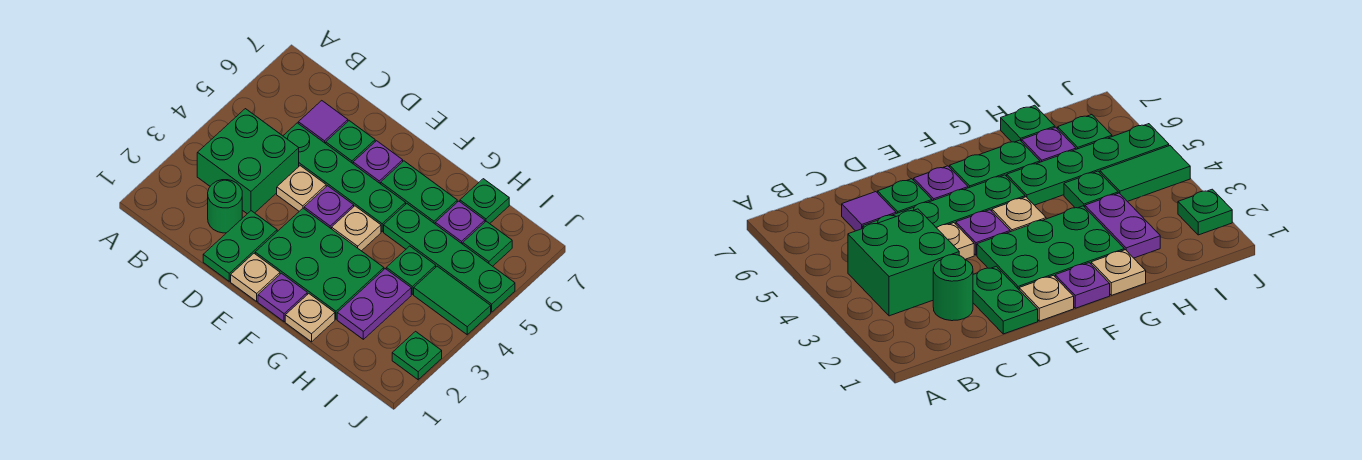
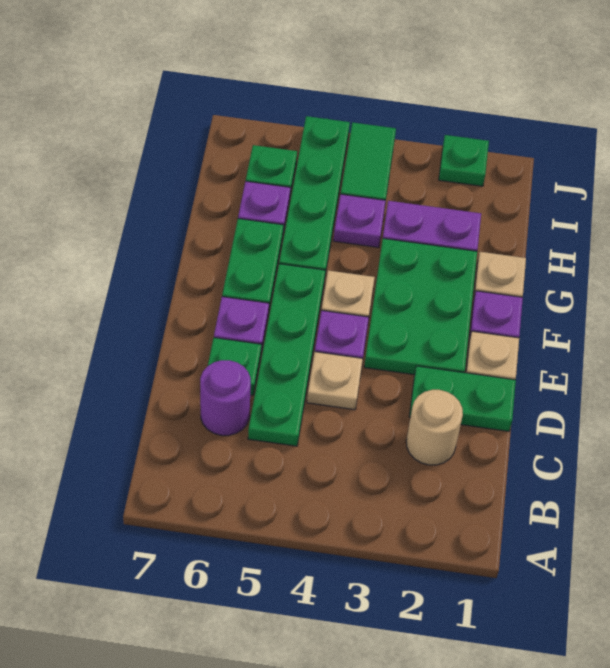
green brick B3:C4 level 1 -> none
green round brick C2 level 1 -> tan round brick C2 level 1
purple tile C6 level 1 -> purple round brick C6 level 1
green plate H4 level 1 -> purple plate H4 level 1
green plate H7 level 1 -> none

